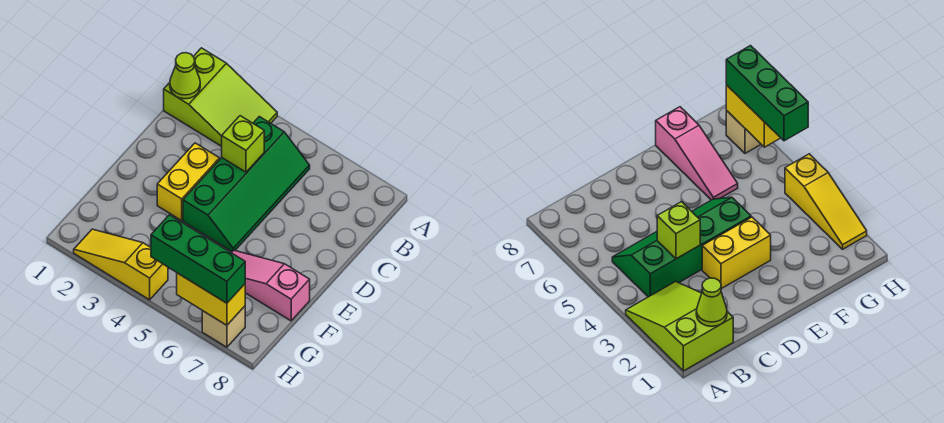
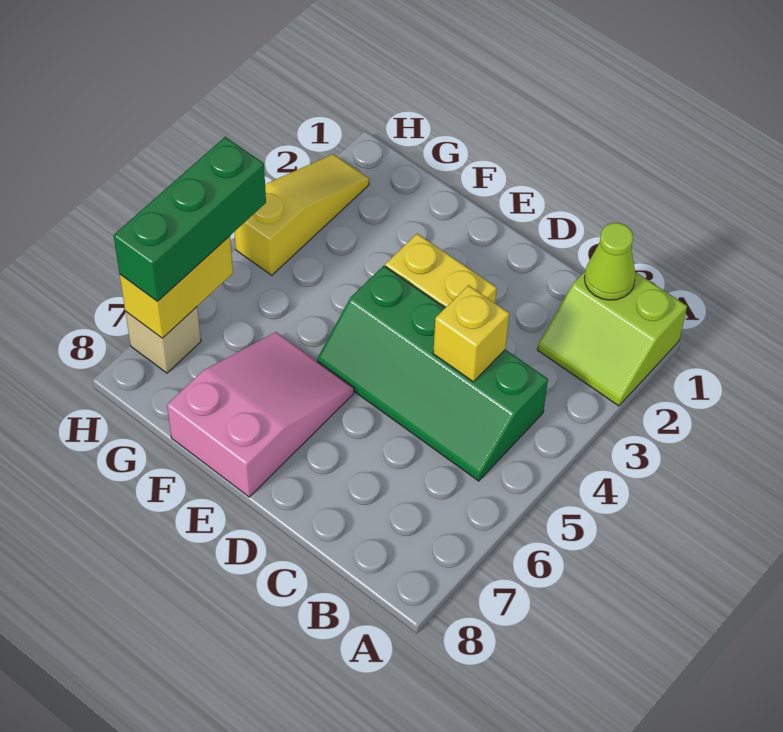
lime slope A1:B3 level 1 top 1 -> lime slope A1:B2 level 1 top 1
lime brick C4 level 2 -> yellow brick C4 level 2
pink slope F6:F8 level 1 top 8 -> pink slope E6:F8 level 1 top 8

